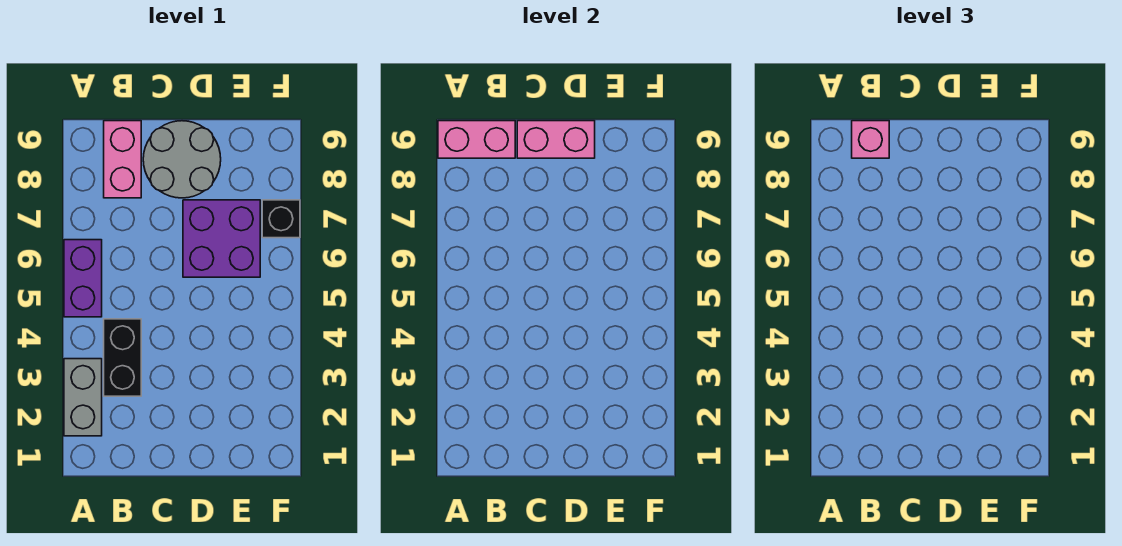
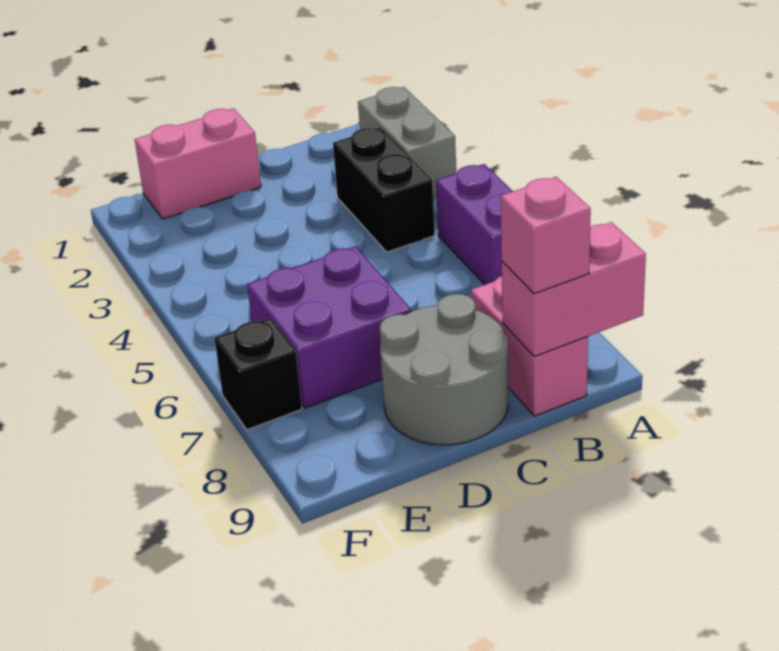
pink brick C9:D9 level 2 -> pink brick D1:E1 level 1

